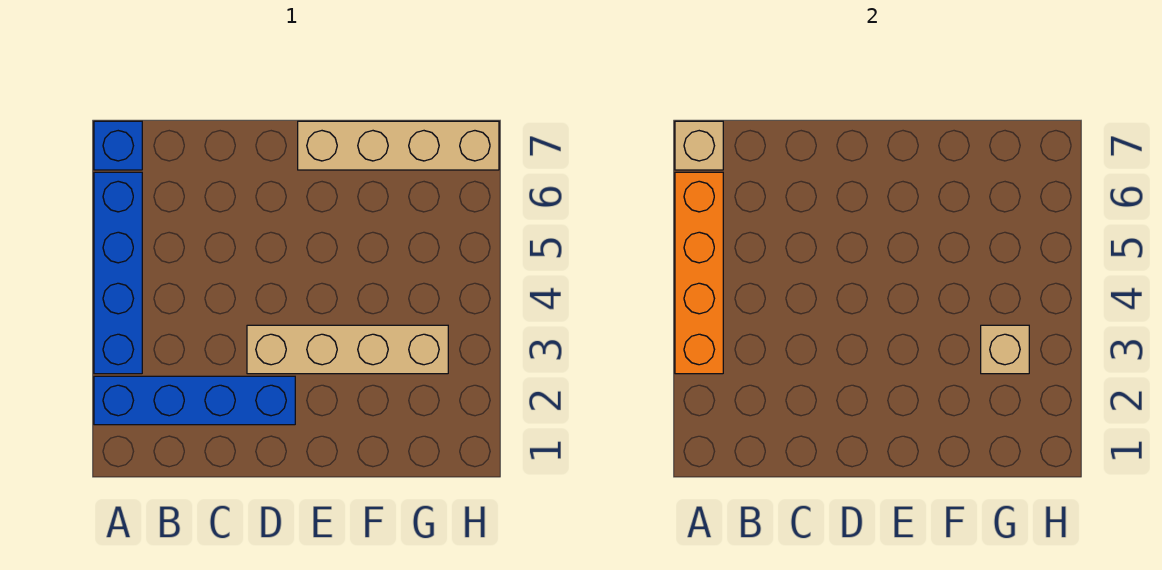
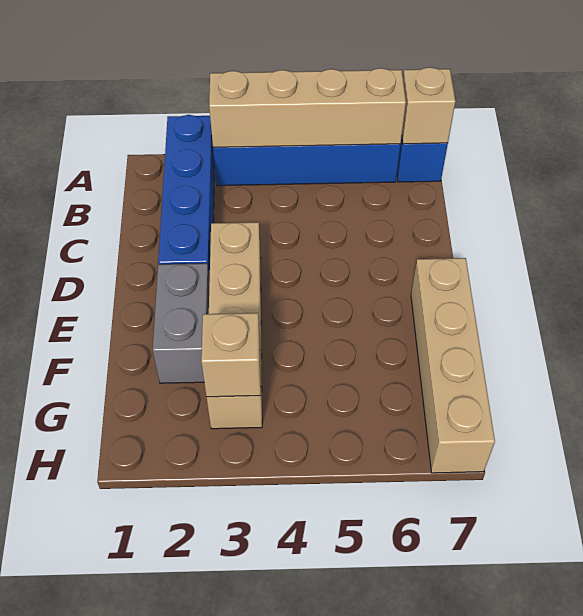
orange brick A3:A6 level 2 -> tan brick A3:A6 level 2
none -> grey brick E2:F2 level 1

